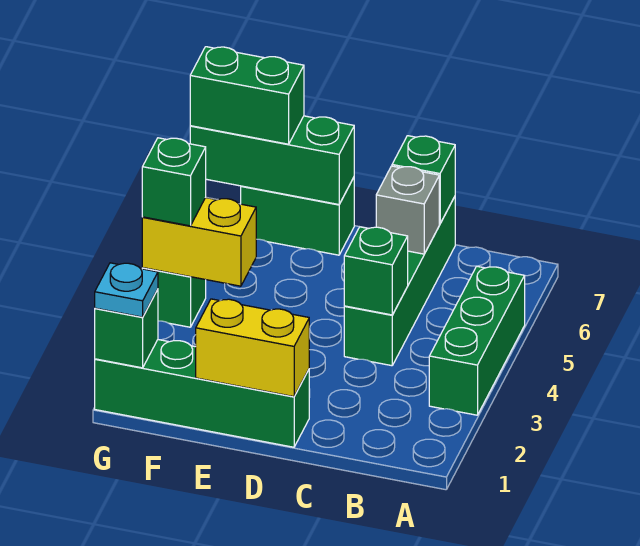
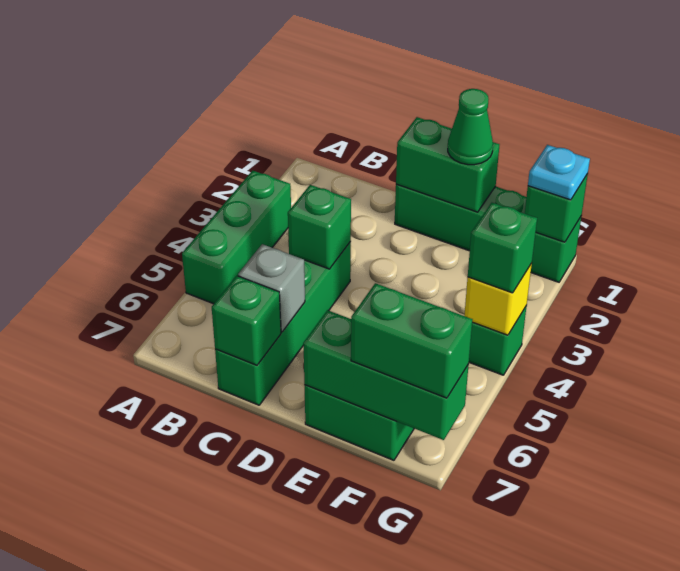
yellow brick D1:E1 level 2 -> green brick D1:E1 level 2
none -> green cone E1 level 3
yellow brick F4:G4 level 2 -> yellow brick G4 level 2

